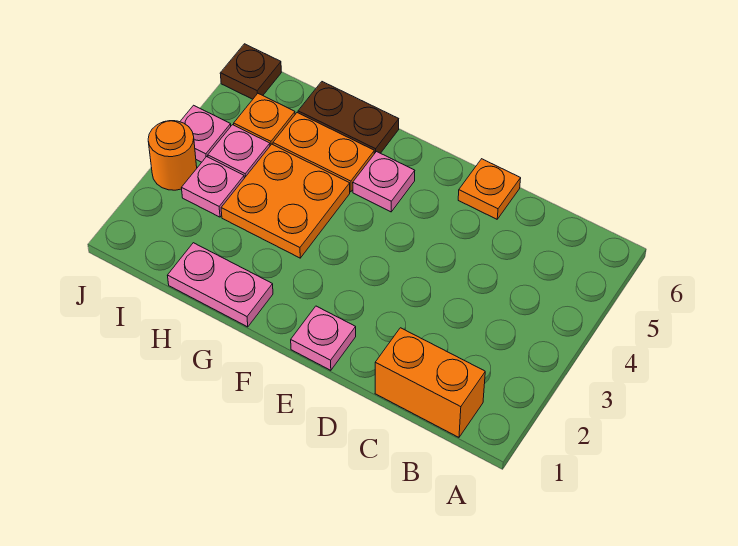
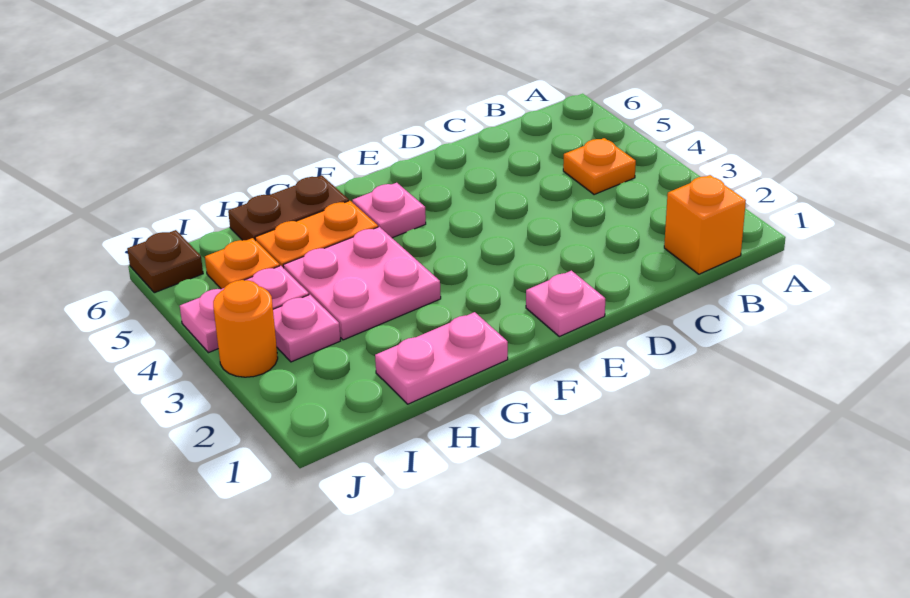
orange brick B1:C1 level 1 -> orange brick B1 level 1
orange plate D6 level 1 -> orange plate B4 level 1
orange plate G3:H4 level 1 -> pink plate G3:H4 level 1

